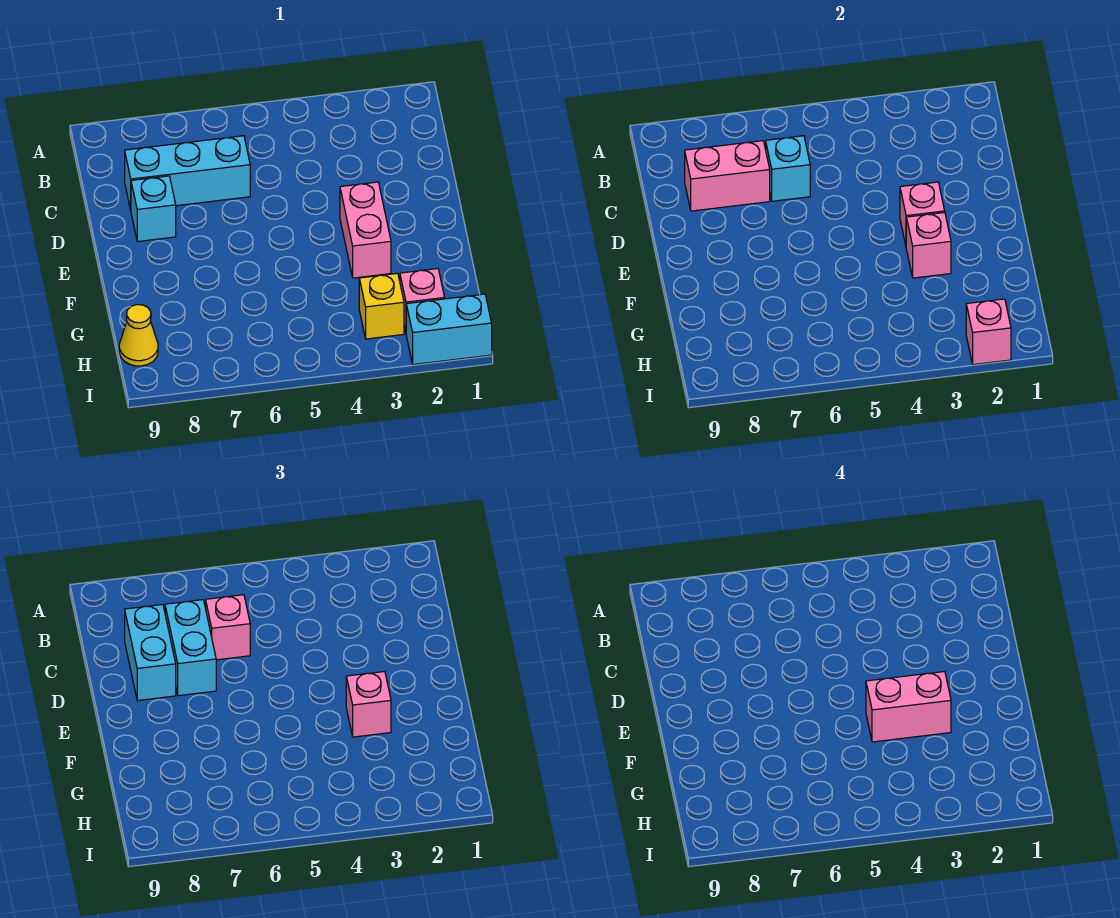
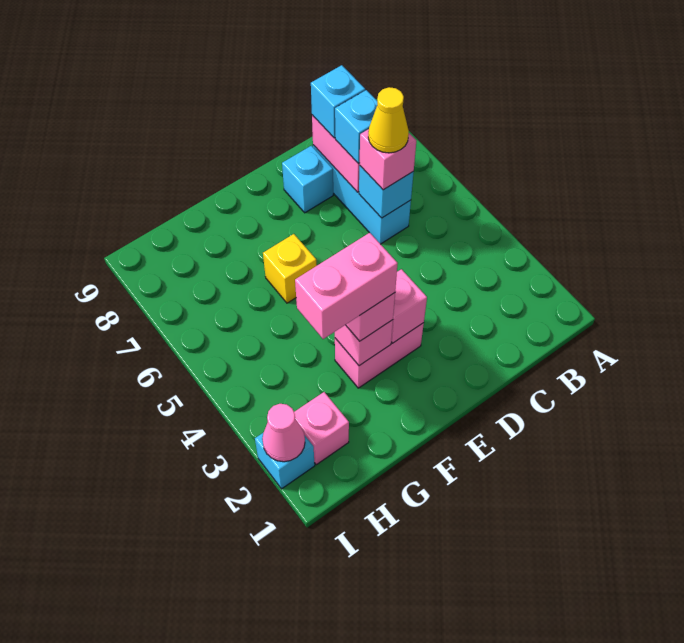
cyan brick C7:D7 level 3 -> cyan brick C7 level 3
cyan brick C8:D8 level 3 -> cyan brick C8 level 3
pink brick F3:F4 level 4 -> pink brick F3:G3 level 4
yellow brick H3 level 1 -> yellow brick F6 level 1
yellow cone H9 level 1 -> yellow cone C6 level 4
cyan brick I1:I2 level 1 -> cyan brick I2 level 1
pink brick I2 level 2 -> pink cone I2 level 2

